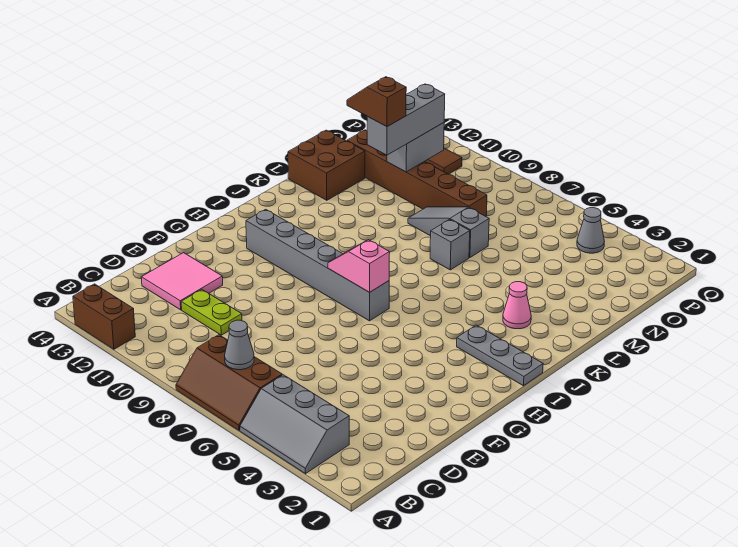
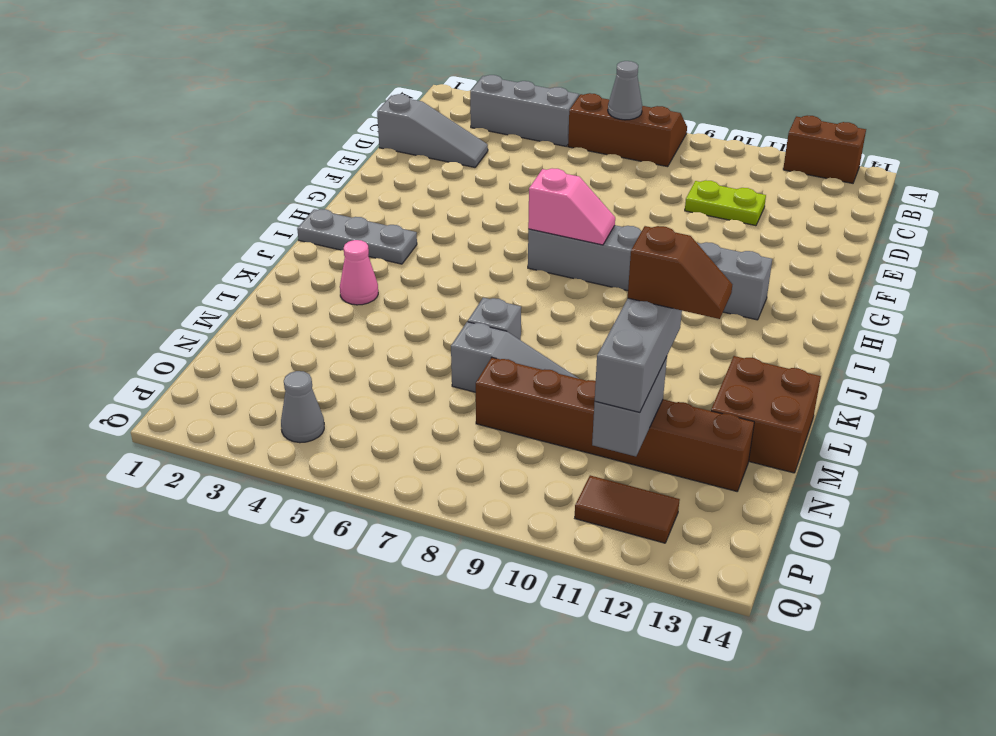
none -> grey slope D1:D3 level 1 top 1
pink tile D12:E13 level 1 -> none

